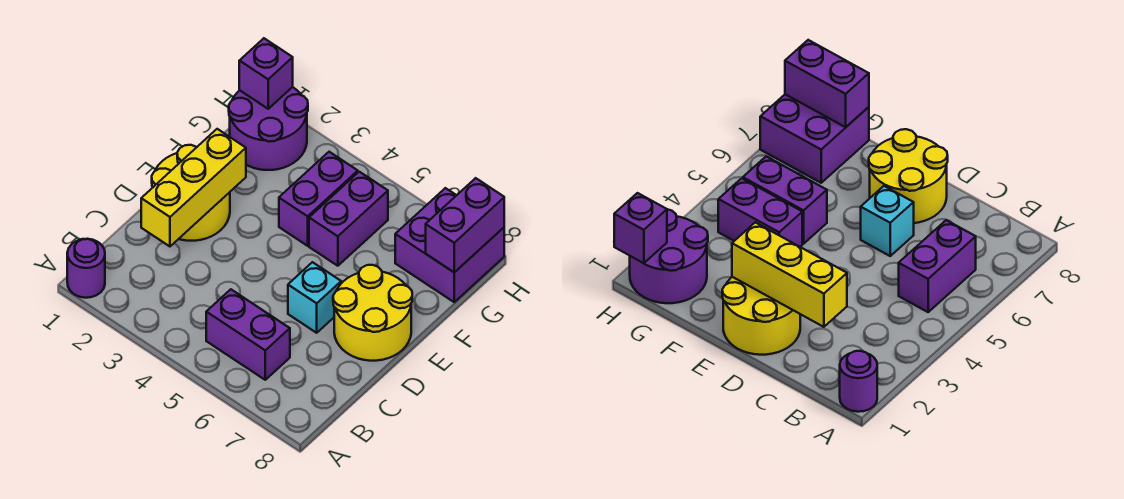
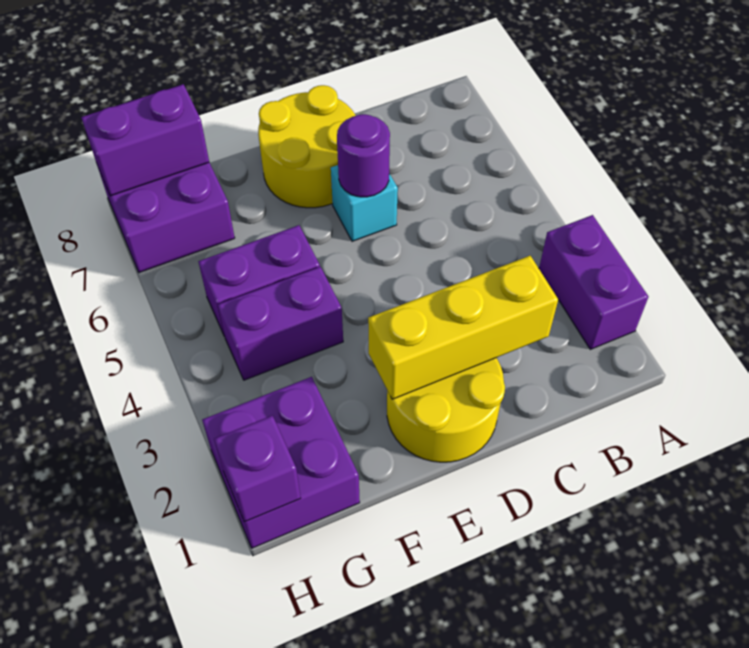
purple round brick A1 level 1 -> purple round brick D6 level 2
purple brick B5:B6 level 1 -> purple brick A2:A3 level 1
purple round brick G1:H2 level 1 -> purple brick G1:H2 level 1

